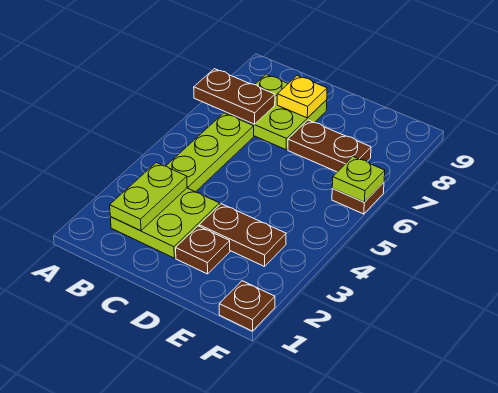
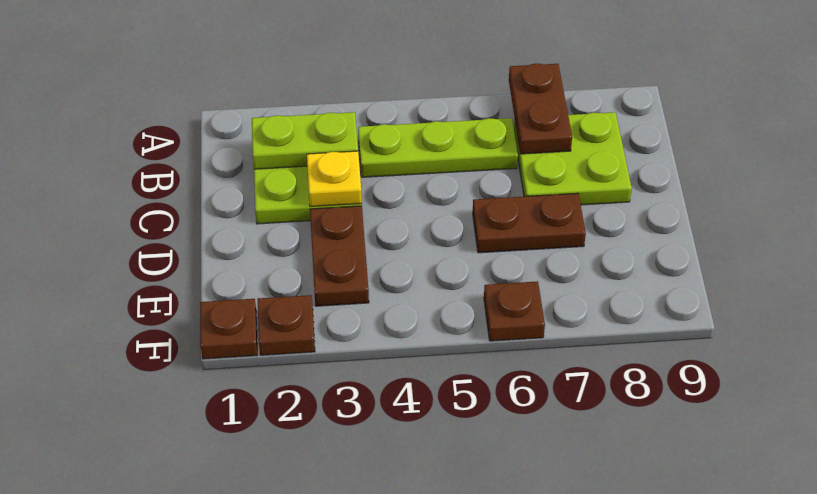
yellow plate C8 level 2 -> yellow plate C3 level 2
brown plate D2 level 1 -> brown plate F2 level 1
brown plate D7:E7 level 1 -> brown plate D6:D7 level 1
lime plate F6 level 2 -> none

